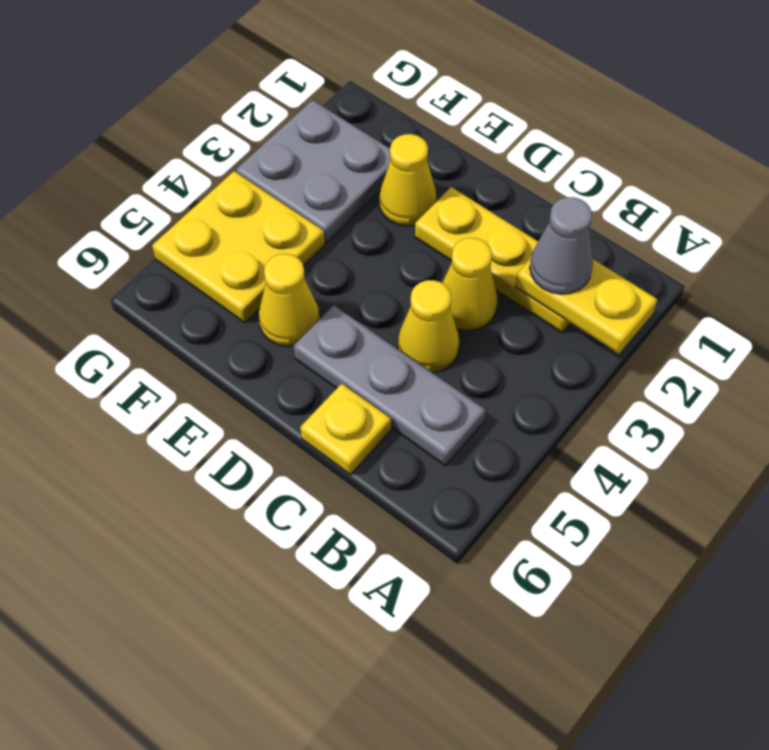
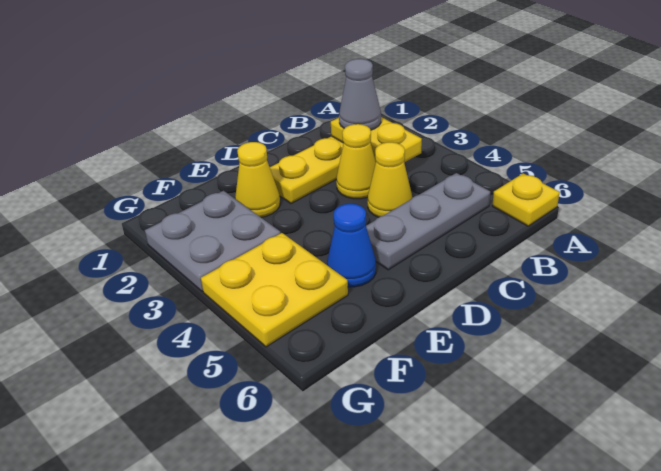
yellow plate A2:B2 level 2 -> yellow plate B2:B3 level 2
yellow plate C6 level 1 -> yellow plate A6 level 1
yellow cone E5 level 1 -> blue cone E5 level 1

